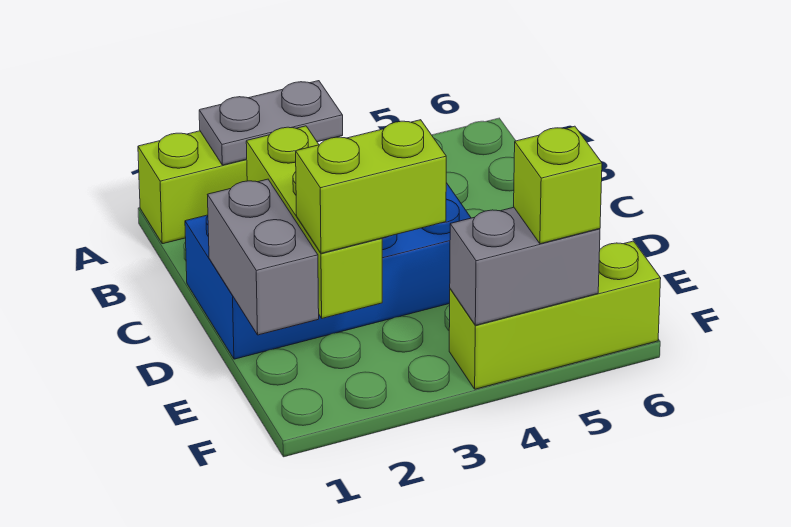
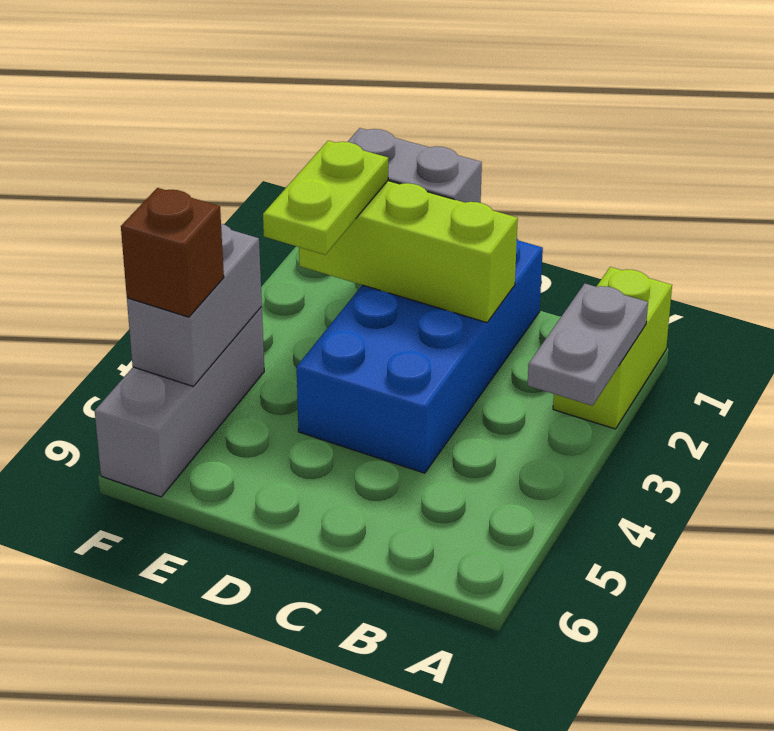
lime brick E2:E3 level 3 -> lime plate E2:E3 level 3
lime brick F4:F6 level 1 -> grey brick F4:F6 level 1
lime brick F5 level 3 -> brown brick F5 level 3

